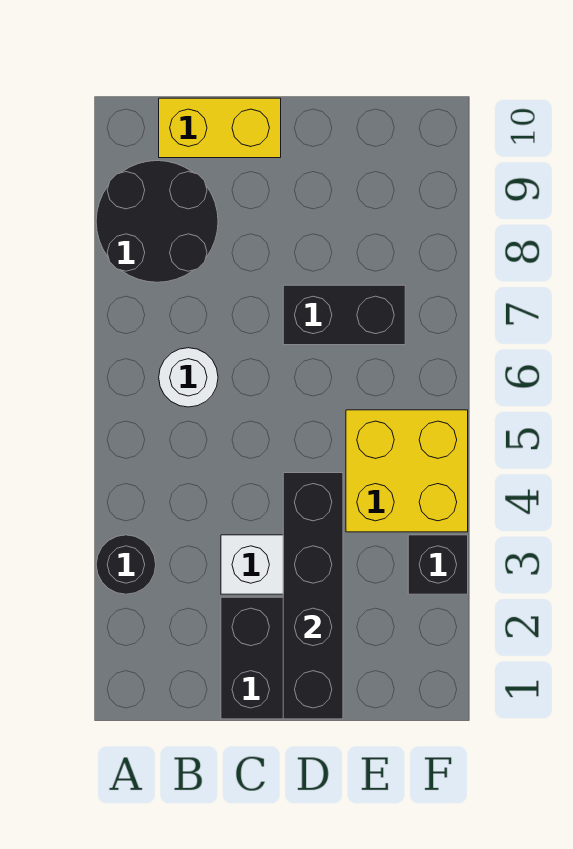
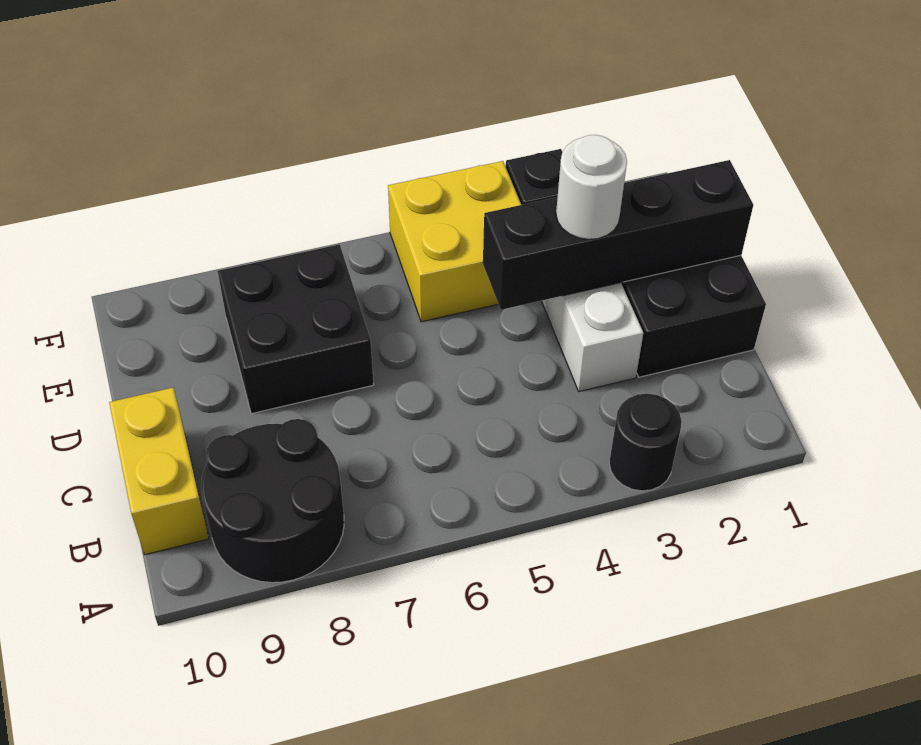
white round brick B6 level 1 -> white round brick D3 level 3
black brick D7:E7 level 1 -> black brick D7:E8 level 1

